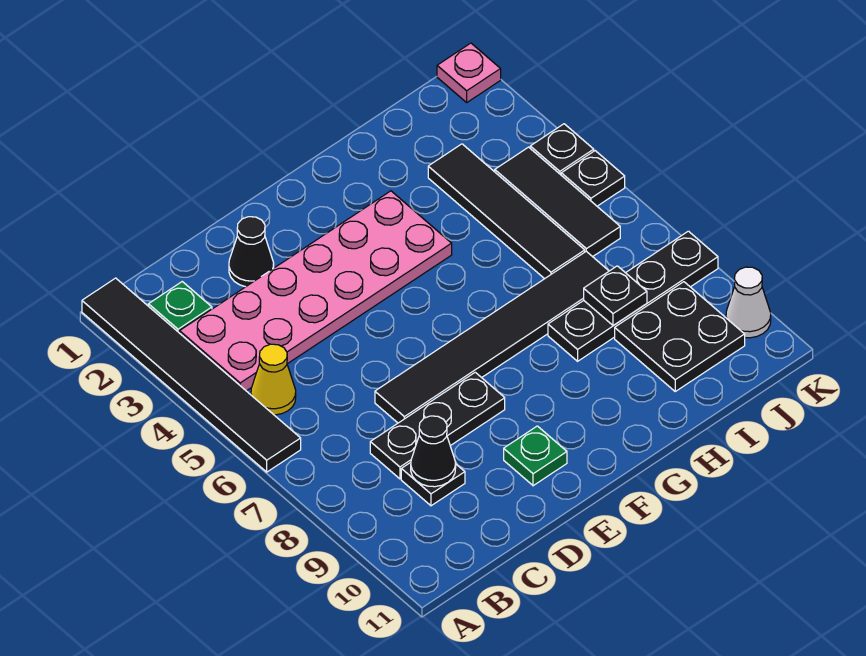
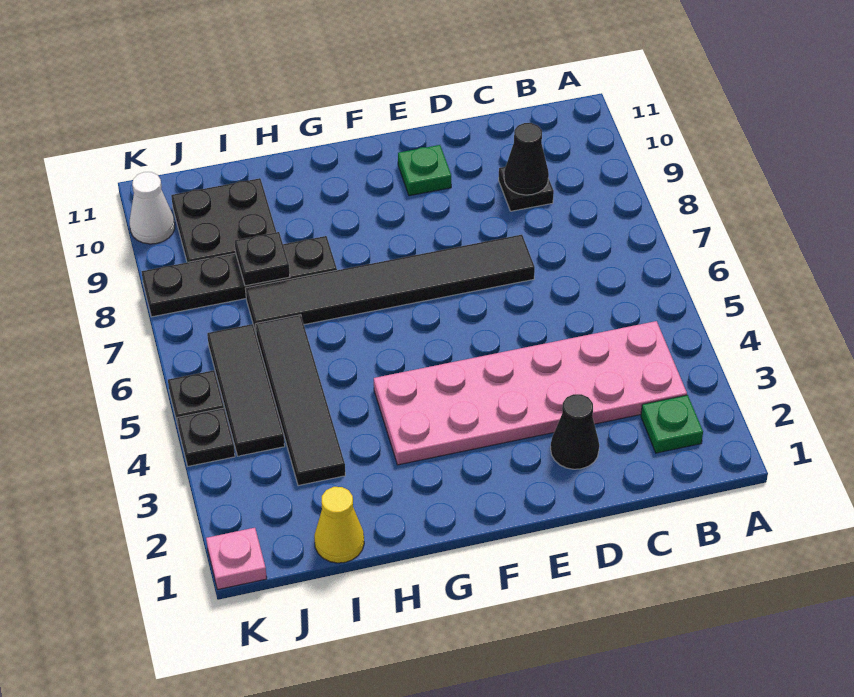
black tile A1:A6 level 1 -> none
yellow cone B5 level 1 -> yellow cone I1 level 1
black plate C8:E8 level 1 -> none

